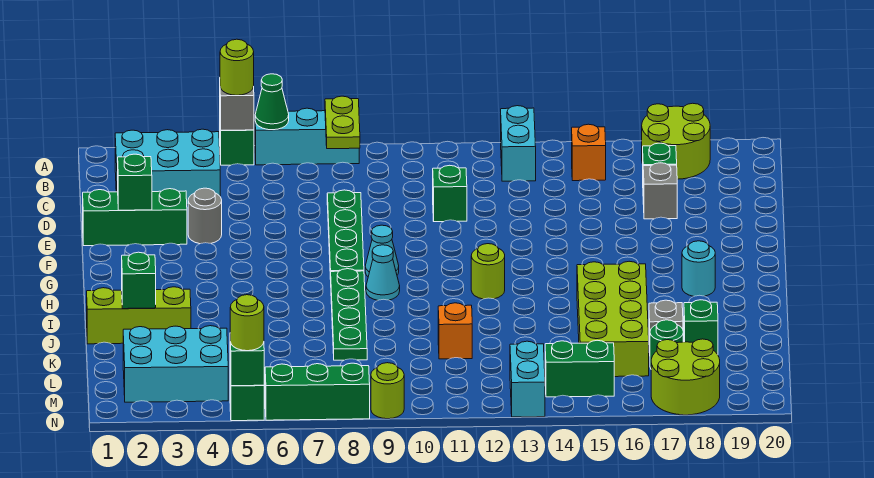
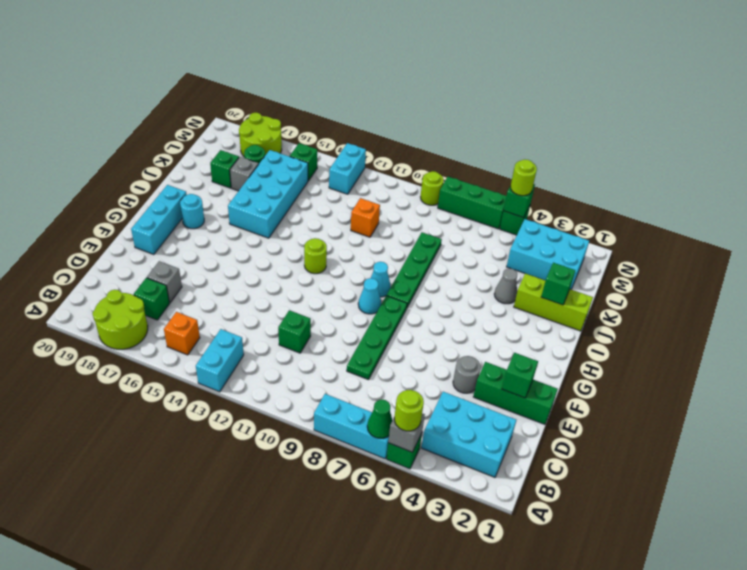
lime plate A8:B8 level 2 -> none
none -> cyan brick F19:H19 level 1
lime brick I15:L16 level 1 -> cyan brick I15:L16 level 1
none -> grey cone J4 level 1
green brick M14:M15 level 1 -> green brick M15 level 1

